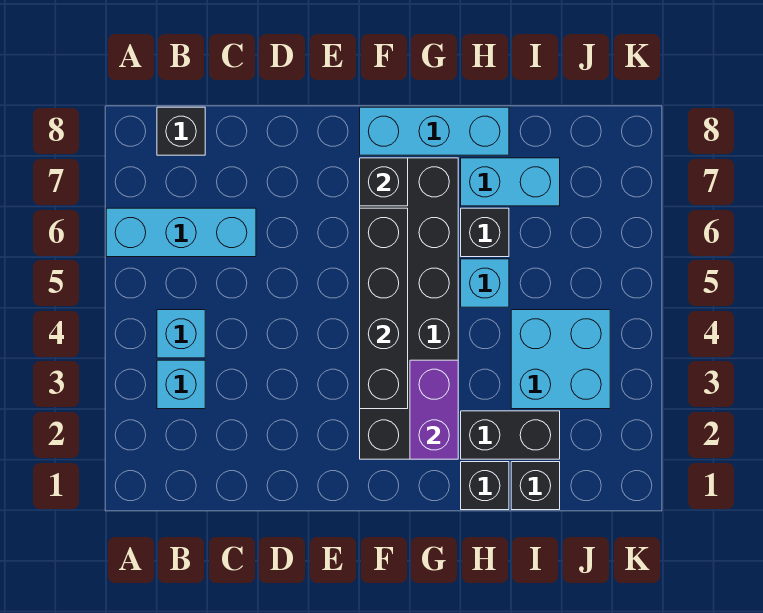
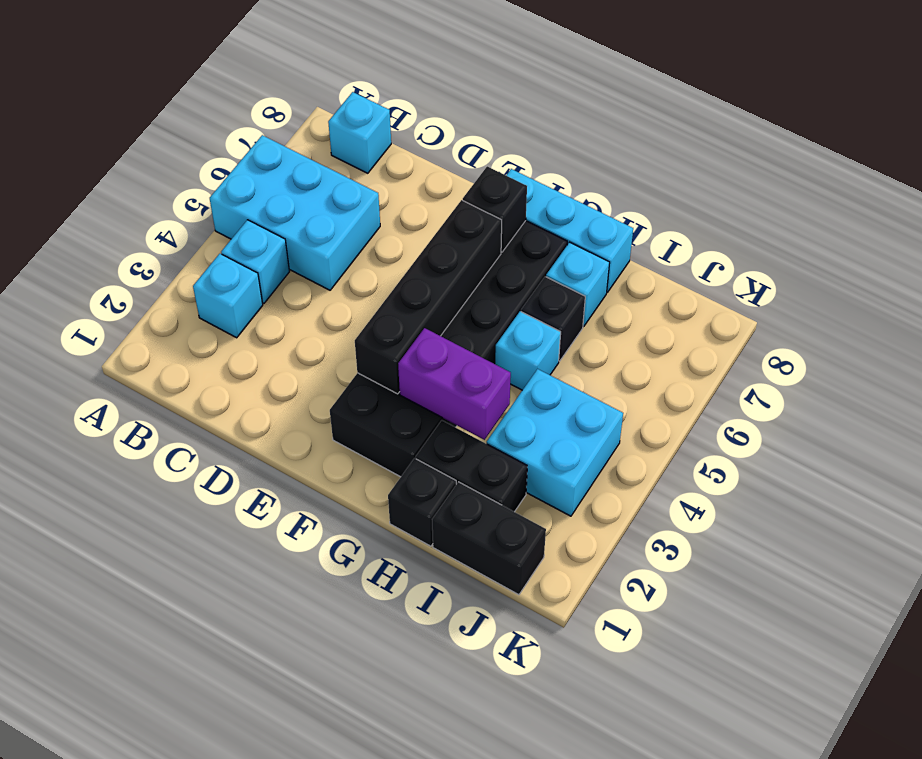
cyan brick A6:C6 level 1 -> cyan brick A5:C6 level 1
black brick B8 level 1 -> cyan brick B8 level 1
purple brick G2:G3 level 2 -> purple brick G3:H3 level 2
cyan brick H7:I7 level 1 -> cyan brick H7 level 1
black brick I1 level 1 -> black brick I1:J1 level 1

